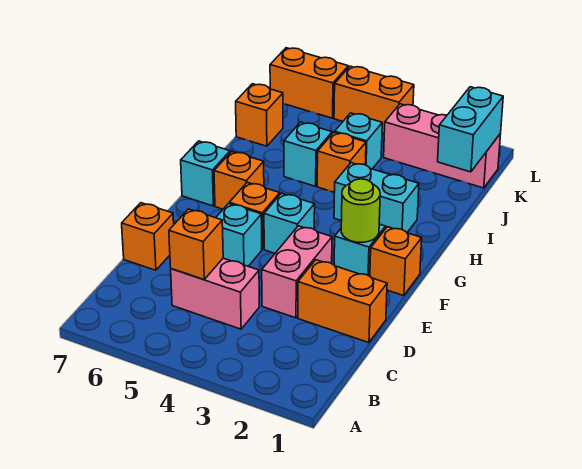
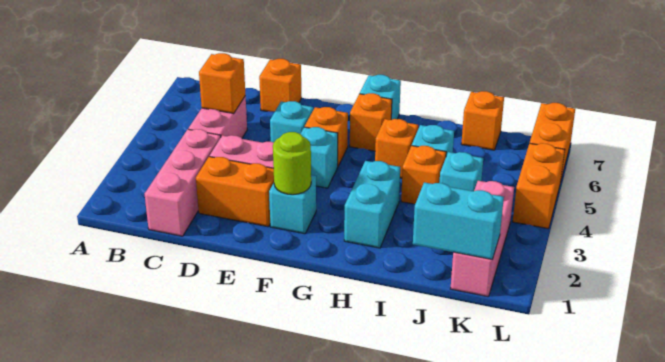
none -> pink brick C1:C3 level 1
orange brick D1:D2 level 1 -> orange brick D2:E2 level 1
orange brick F1 level 1 -> orange brick H5 level 1

